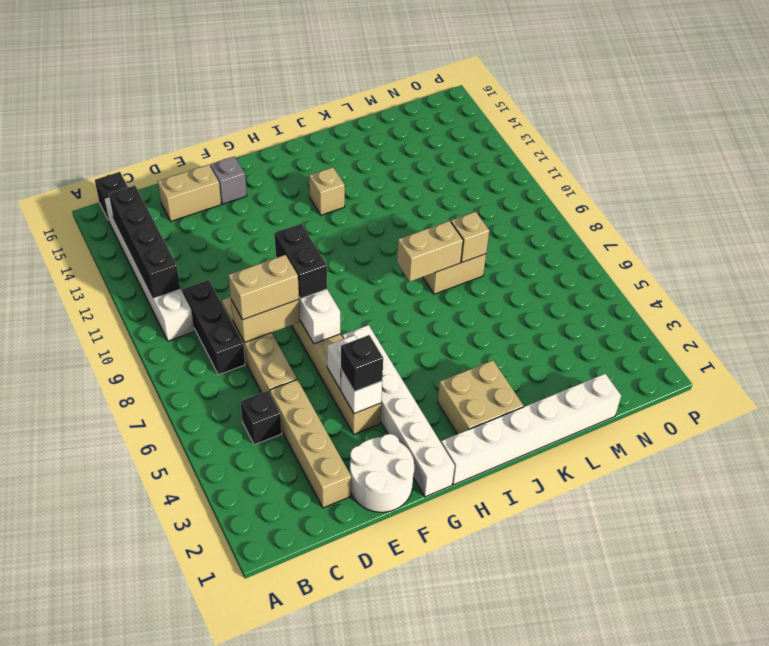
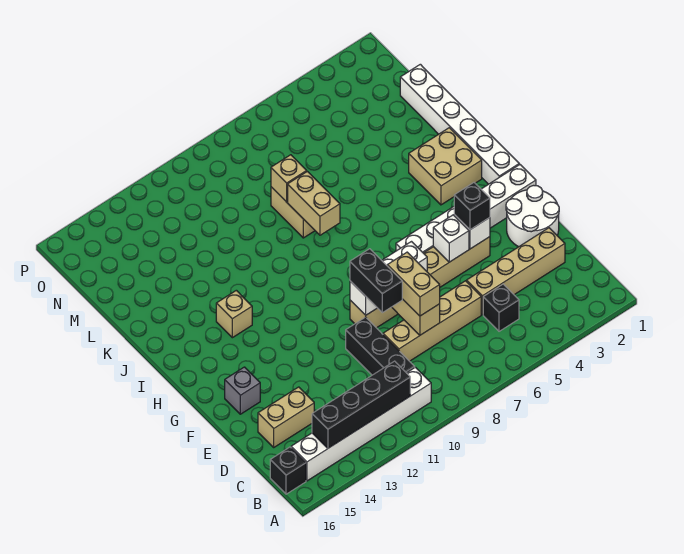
black brick C8:C10 level 1 -> black brick C10:E10 level 1
tan brick D15:E15 level 1 -> tan brick D14:D15 level 1
black brick F8:F9 level 3 -> black brick E9:F9 level 3

